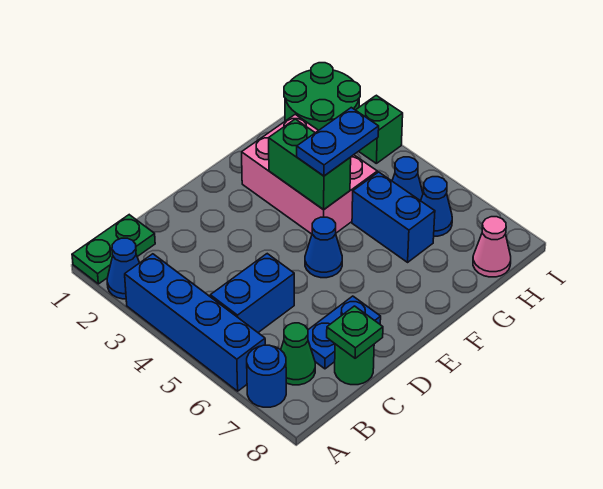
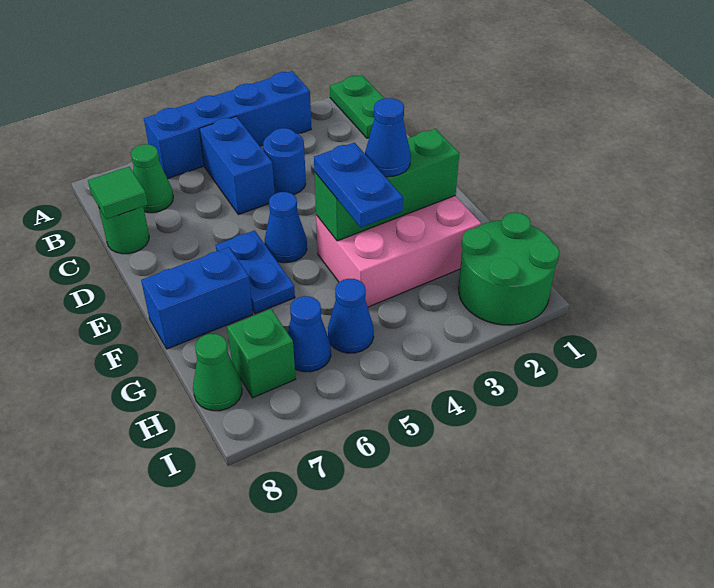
blue cone A2 level 1 -> blue cone F3 level 3
blue round brick A7 level 1 -> blue round brick C4 level 1
blue plate C7:D7 level 1 -> blue plate E6:F6 level 1
green plate C8 level 2 -> green tile C8 level 2
green brick F3:F4 level 2 -> green brick F2:F4 level 2
blue brick G5:G6 level 1 -> blue brick F7:F8 level 1
pink cone H8 level 1 -> green cone H8 level 1
green brick I3 level 1 -> green brick H7 level 1

